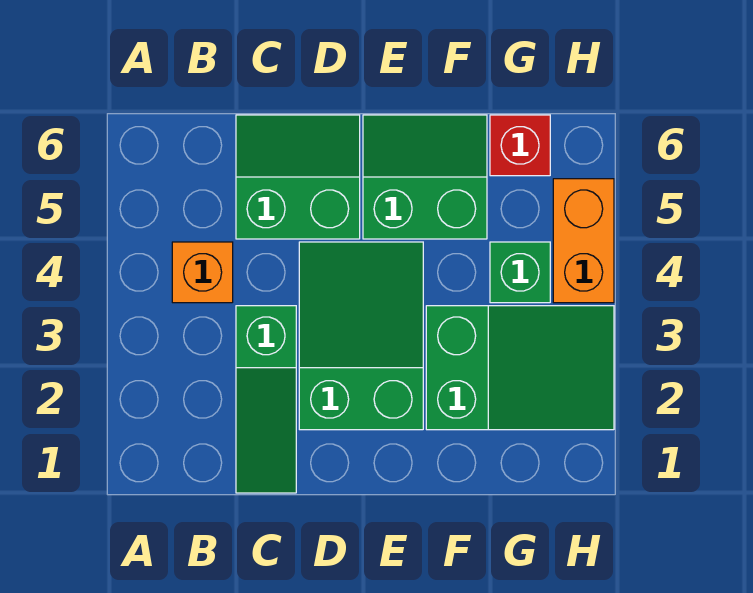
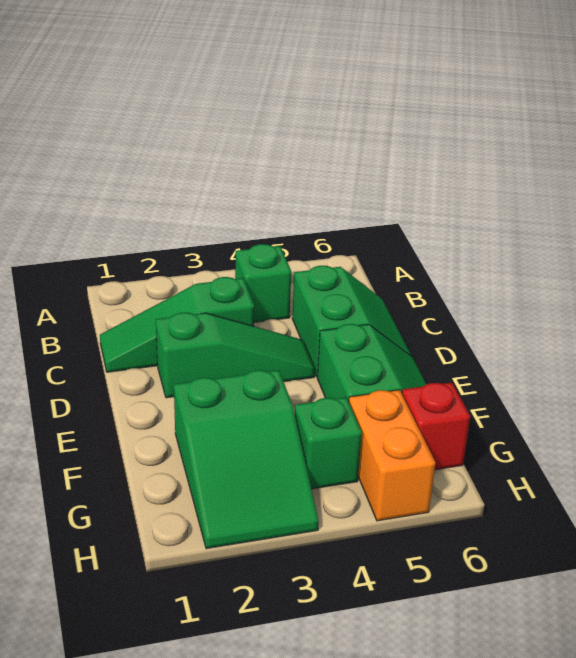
orange brick B4 level 1 -> green brick B4 level 1
green slope D2:E4 level 1 top 2 -> green slope D2:D4 level 1 top 2
orange brick H4:H5 level 1 -> orange brick G5:H5 level 1

